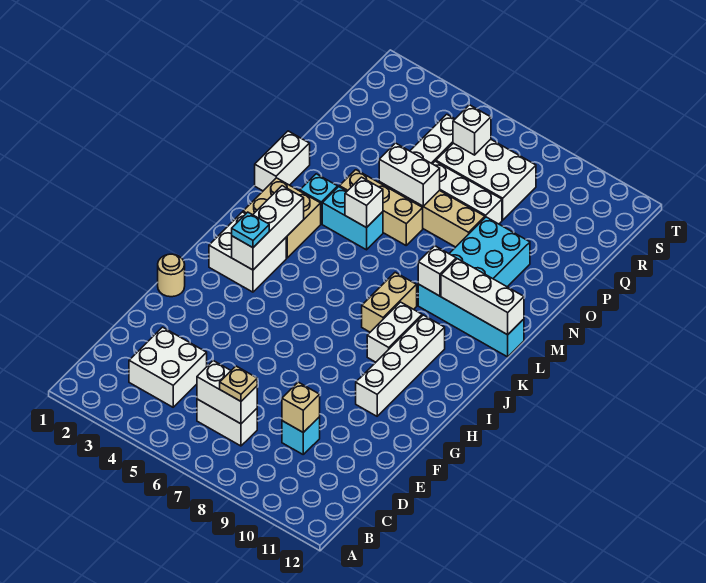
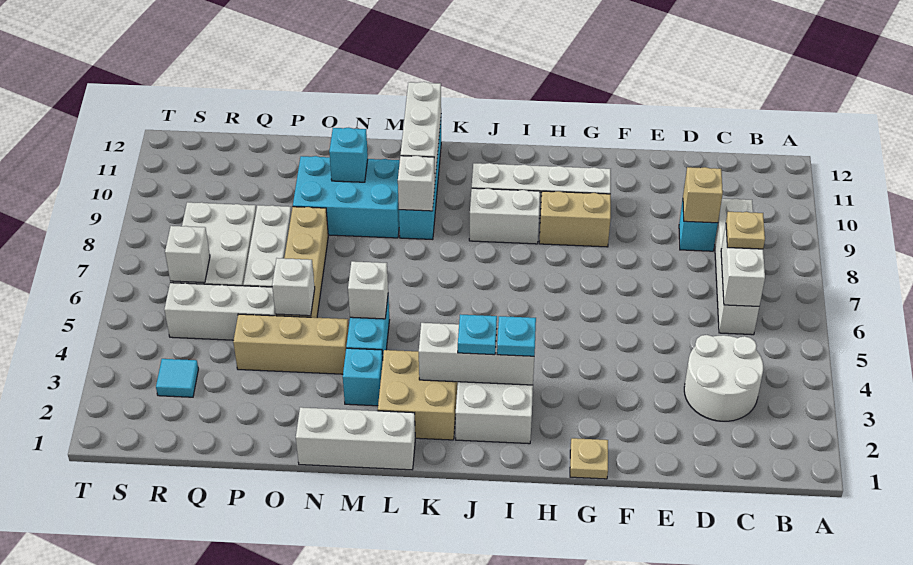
white brick C3:D4 level 1 -> white round brick C3:D4 level 1
white brick C6:C7 level 1 -> white brick C6:C9 level 1
tan round brick G1 level 1 -> tan plate G1 level 1
none -> cyan plate J3 level 3
tan brick J8:K8 level 1 -> tan brick G9:H9 level 1
white brick M1:N1 level 1 -> white brick L1:N1 level 1
tan brick N4:N6 level 1 -> tan brick N4:P4 level 1
none -> cyan brick N10 level 2
white brick O5:O6 level 2 -> white brick O5 level 2
none -> cyan tile R3 level 1

